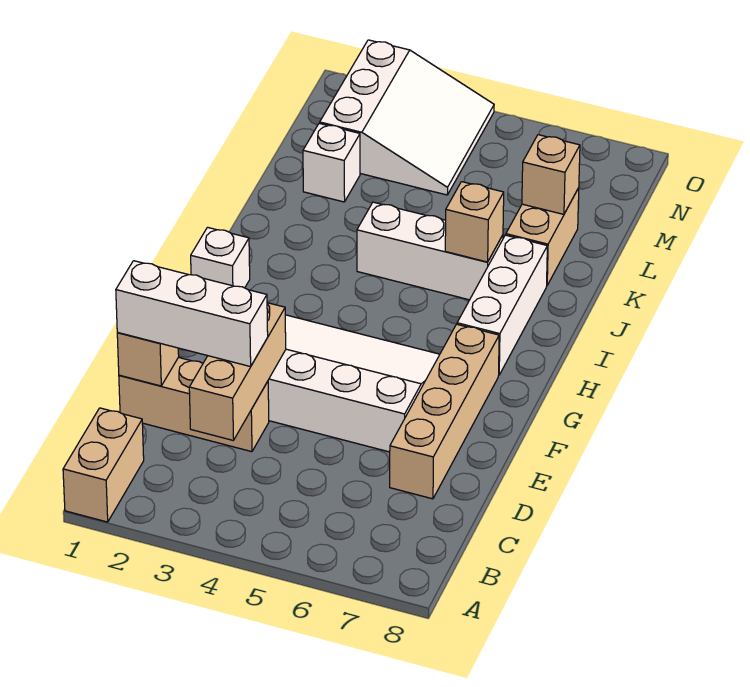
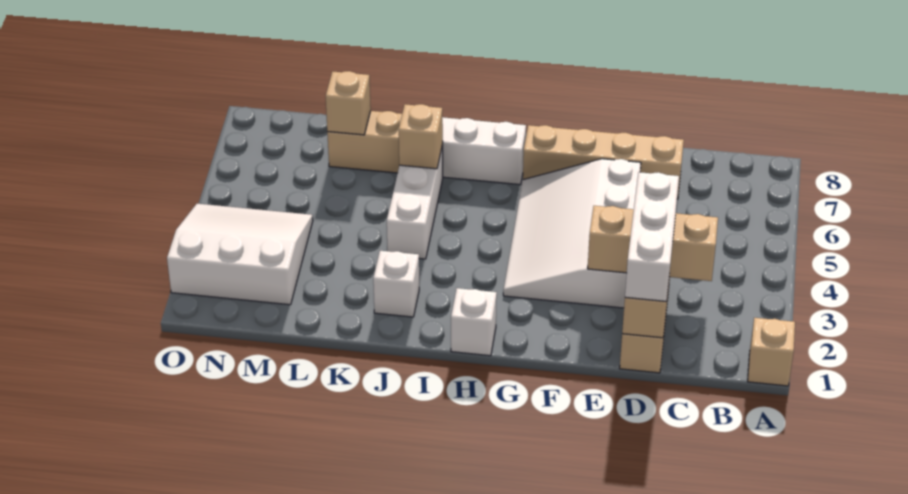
tan brick A1:B1 level 1 -> tan brick A1 level 1
white brick L2 level 1 -> white brick J2 level 1

